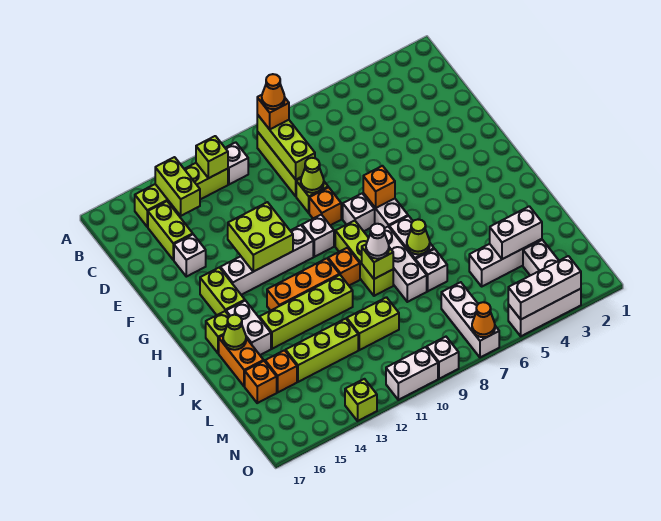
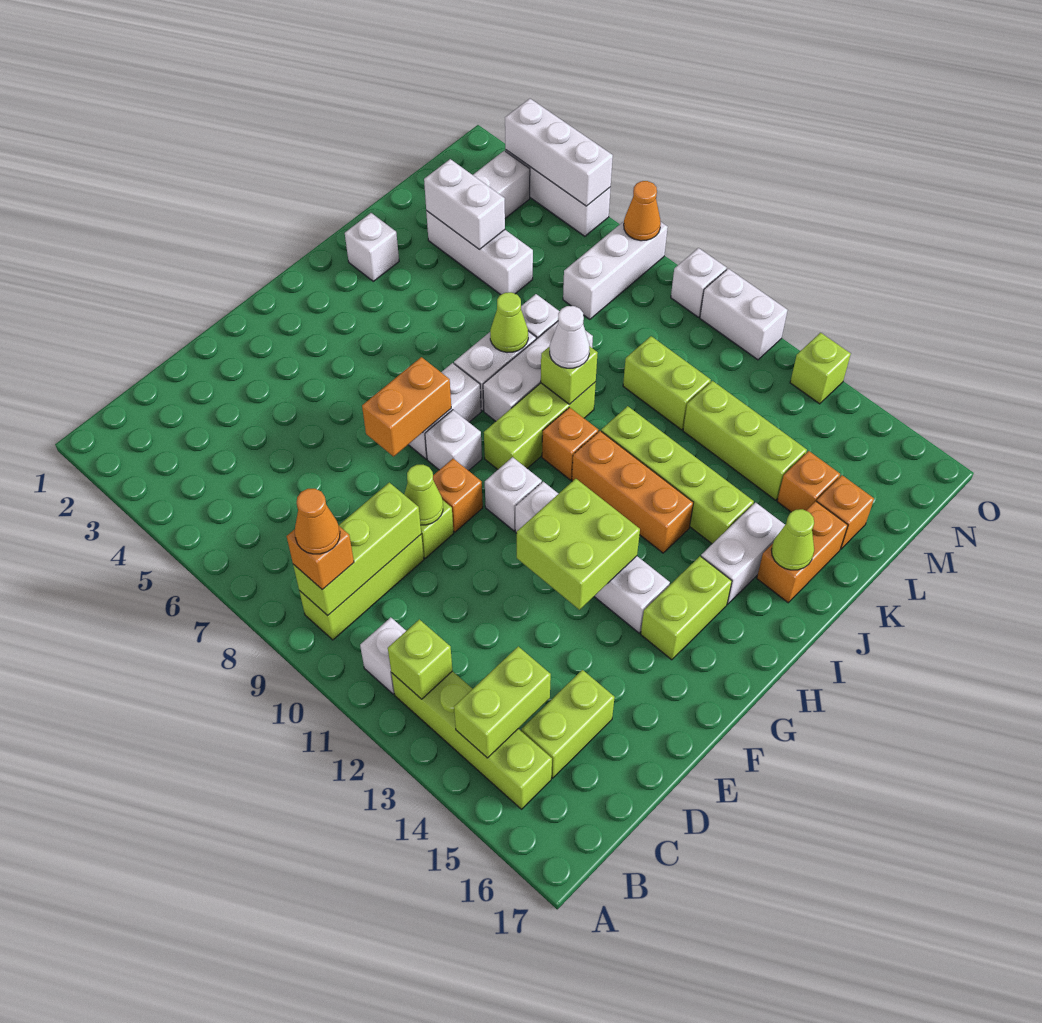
white brick E15 level 1 -> white brick J2 level 1
orange brick G7 level 2 -> orange brick F7:G7 level 2
lime brick I16 level 1 -> none

